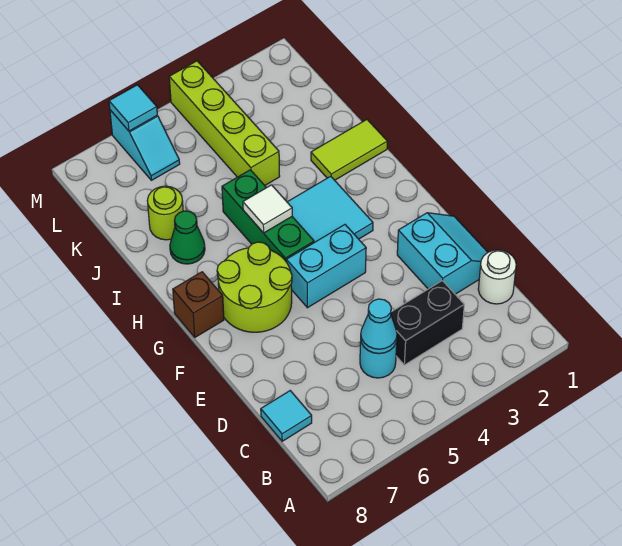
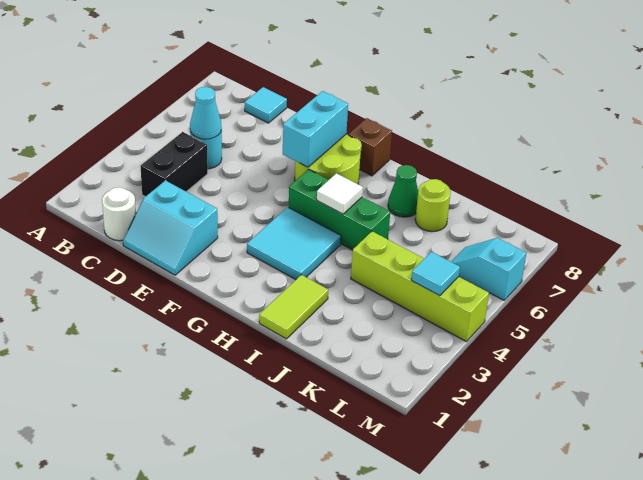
cyan brick F4:F5 level 1 -> cyan brick F6:F7 level 2
cyan tile M6 level 2 -> cyan tile L4 level 2

